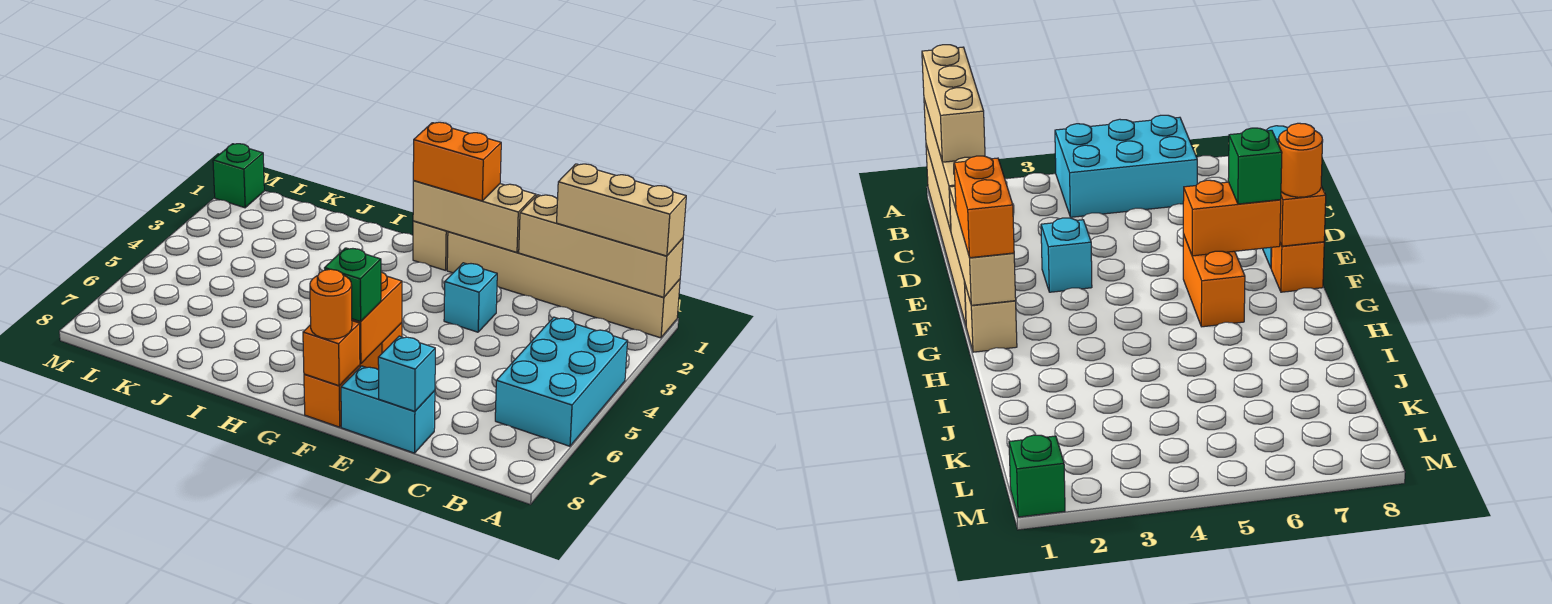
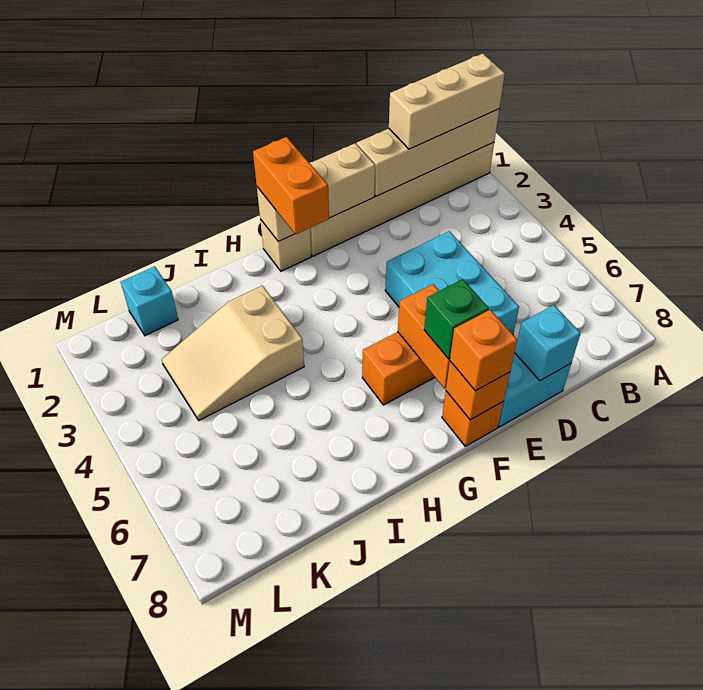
cyan brick A4:B6 level 1 -> cyan brick D4:E6 level 1
cyan brick E3 level 1 -> cyan brick K1 level 1
orange brick F1:G1 level 3 -> orange brick G1:G2 level 3
orange round brick F8 level 3 -> orange brick F8 level 3
none -> tan slope I3:K4 level 1 top I
green brick M1 level 1 -> none

